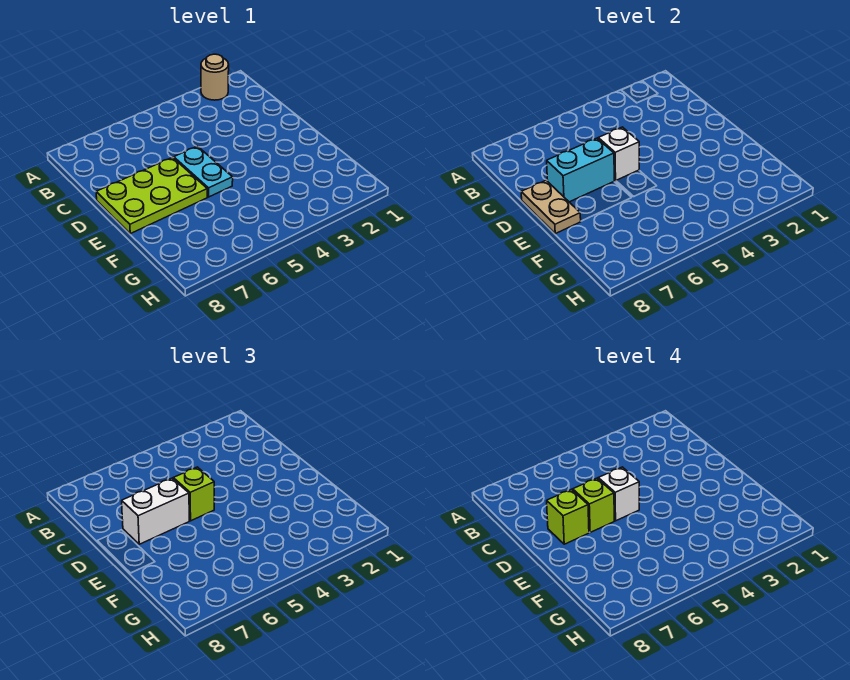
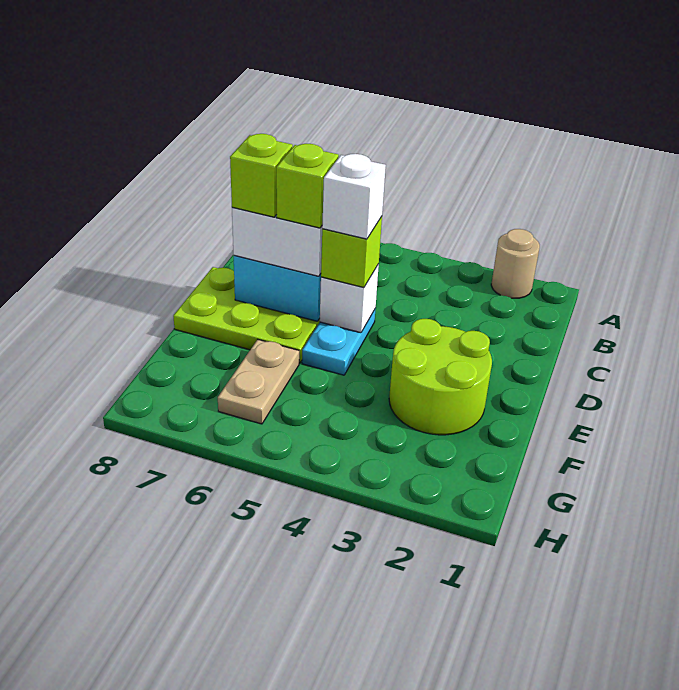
tan plate D8:E8 level 2 -> tan plate F6:G6 level 1
none -> lime round brick E2:F3 level 1

